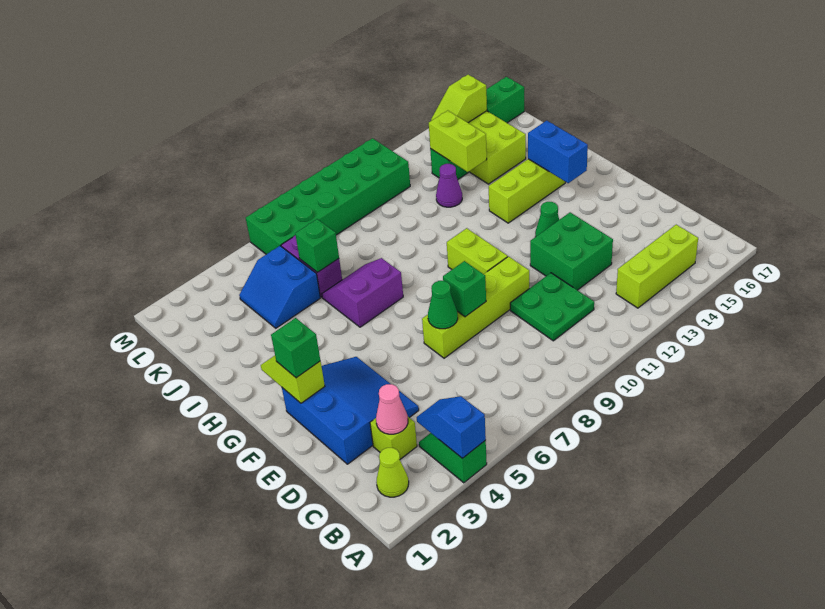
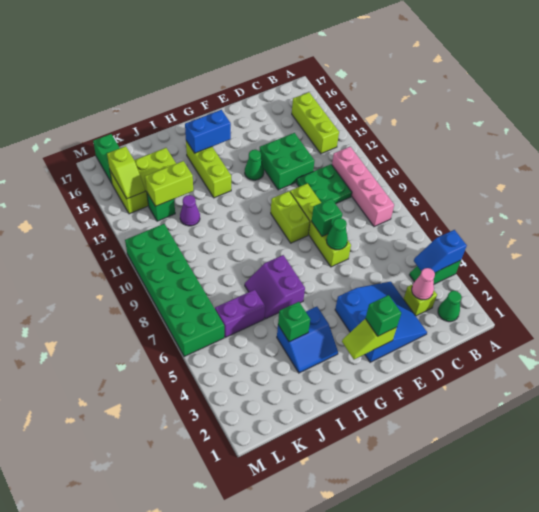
lime cone B2 level 1 -> green cone B2 level 1
none -> pink brick B8:B11 level 1
blue slope D2:F4 level 1 top 2 -> blue slope D2:F4 level 1 top F
lime brick F10:G10 level 1 -> lime brick F9:F10 level 1
blue slope J4:K5 level 1 top 5 -> blue slope H3:I4 level 1 top 4
green brick J6 level 2 -> green brick I4 level 2

